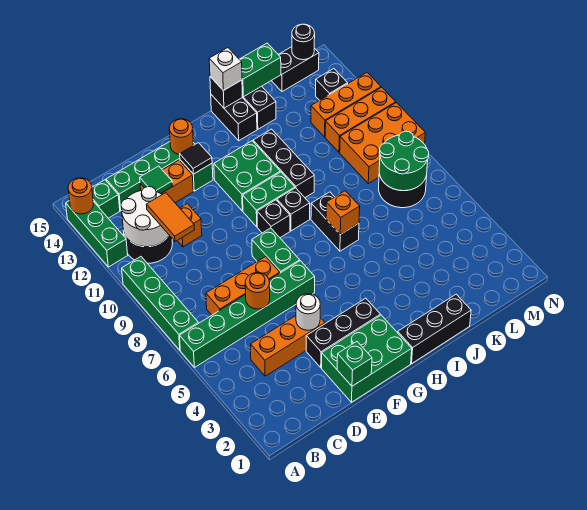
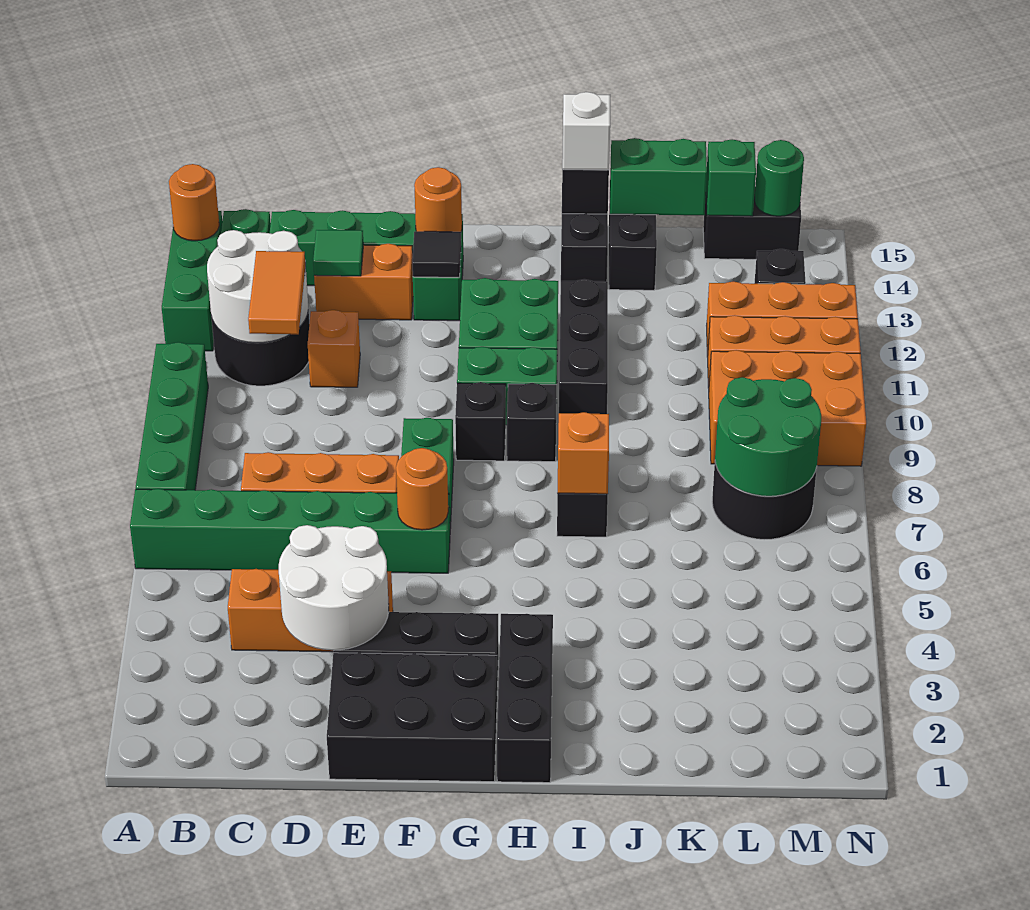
orange round brick D6 level 2 -> orange round brick F6 level 2
green brick E1:G2 level 1 -> black brick E1:G2 level 1
green brick E1 level 2 -> green brick L15 level 2
white round brick E4 level 2 -> white round brick D3:E4 level 2
black brick H1:J1 level 1 -> black brick H1:H3 level 1
black round brick M15 level 2 -> green round brick M15 level 2

